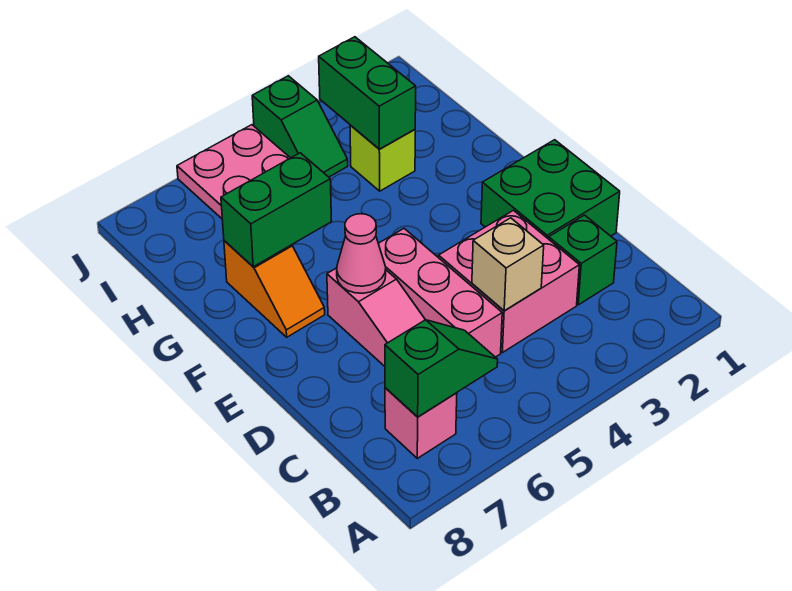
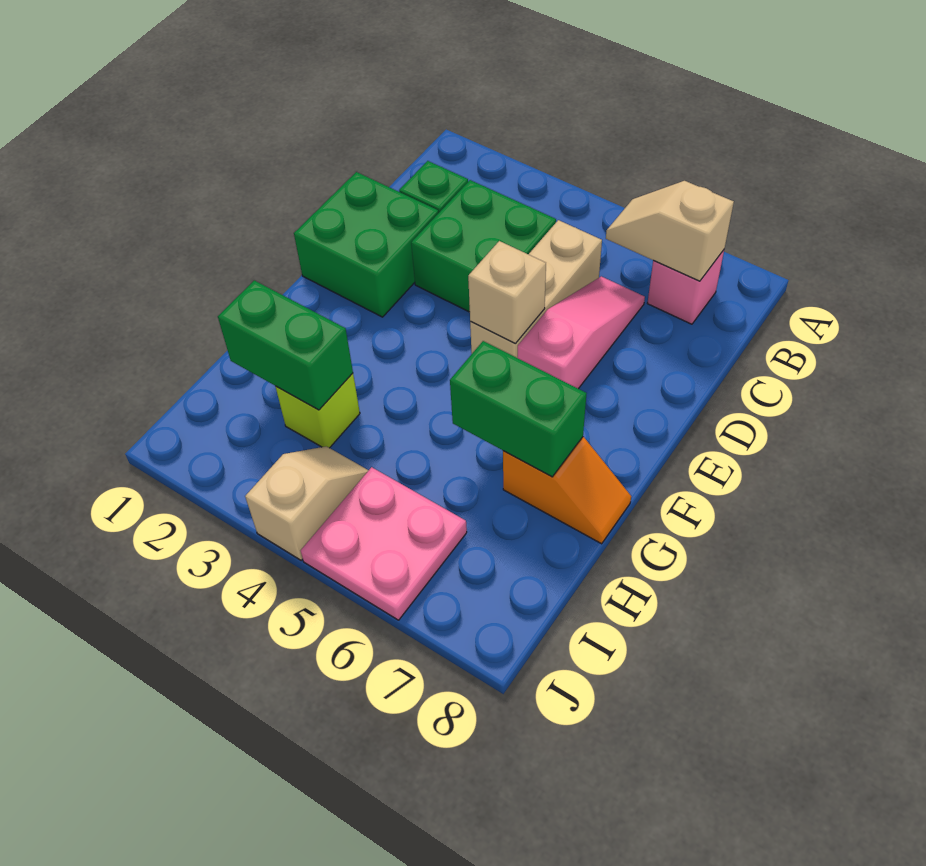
green slope B6:B7 level 2 top 7 -> tan slope B6:B7 level 2 top 7
pink brick C3:D4 level 1 -> green brick C3:D4 level 1
tan brick C4 level 2 -> tan brick E5 level 2
pink brick C5:E5 level 1 -> tan brick C5:E5 level 1
pink cone E6 level 2 -> none
orange slope F7:G7 level 1 top G -> orange slope G7:G8 level 1 top 7
green brick H3:I3 level 2 -> green brick H2:H3 level 2
green slope I4:J4 level 1 top J -> tan slope I4:J4 level 1 top J

